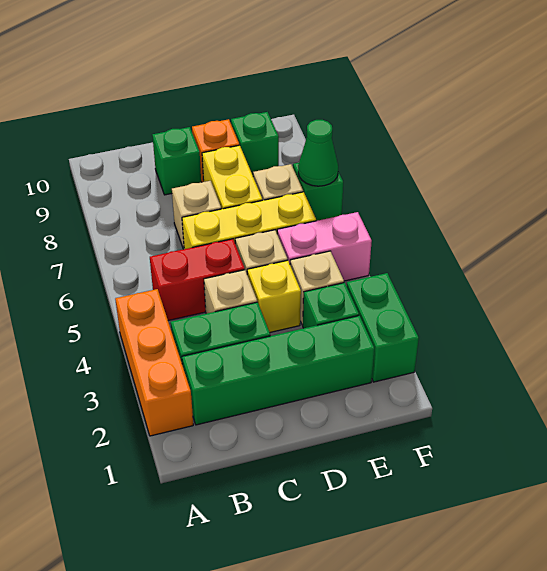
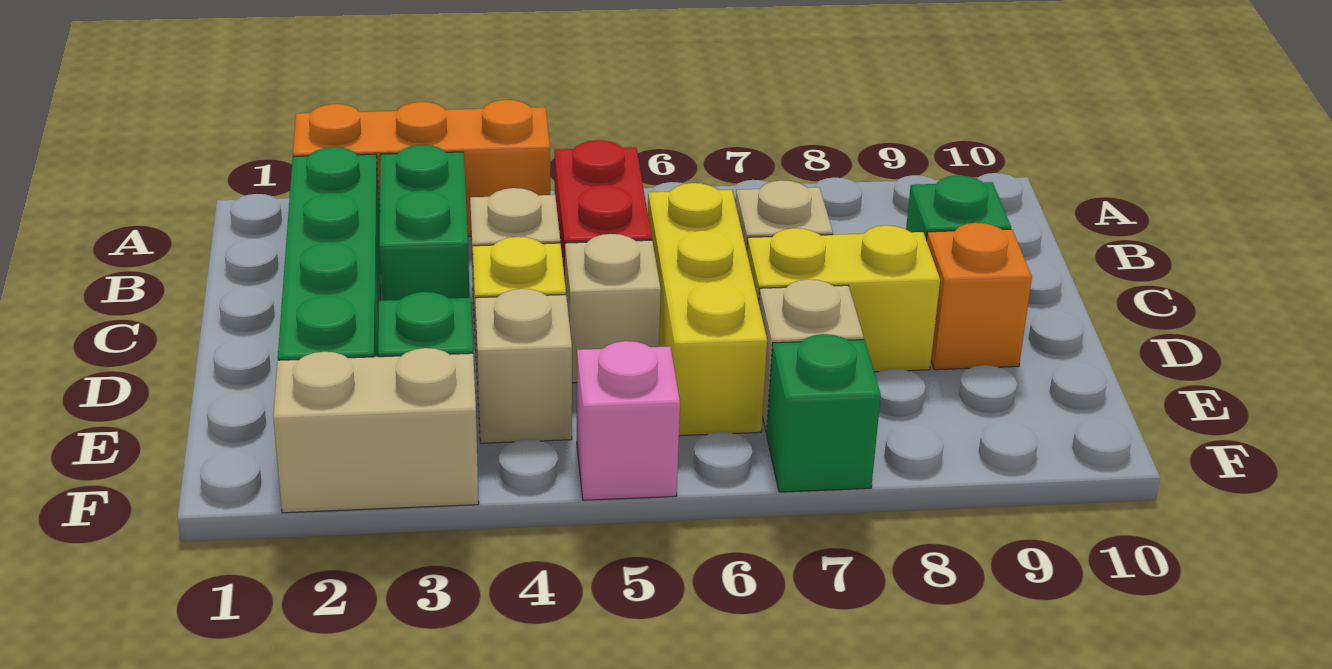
pink brick E5:F5 level 1 -> pink brick F5 level 1
green brick E9 level 1 -> none
green brick F2:F3 level 1 -> tan brick F2:F3 level 1
green cone F7 level 2 -> none

